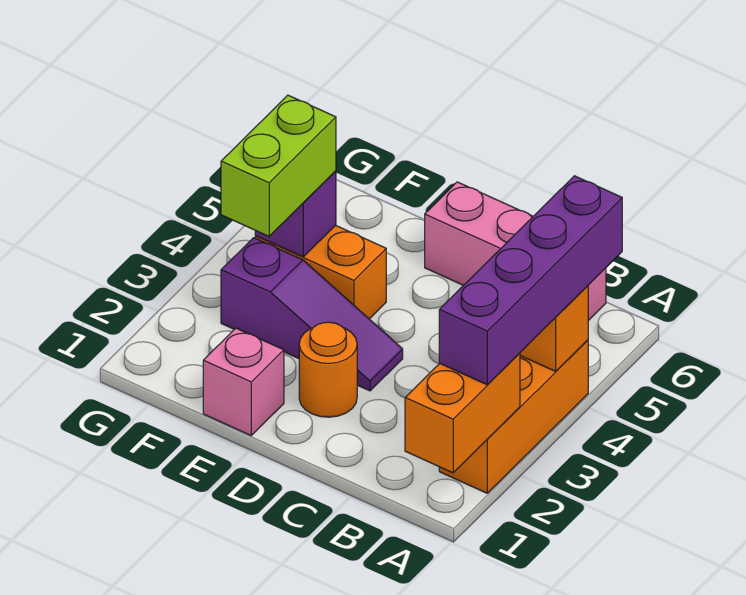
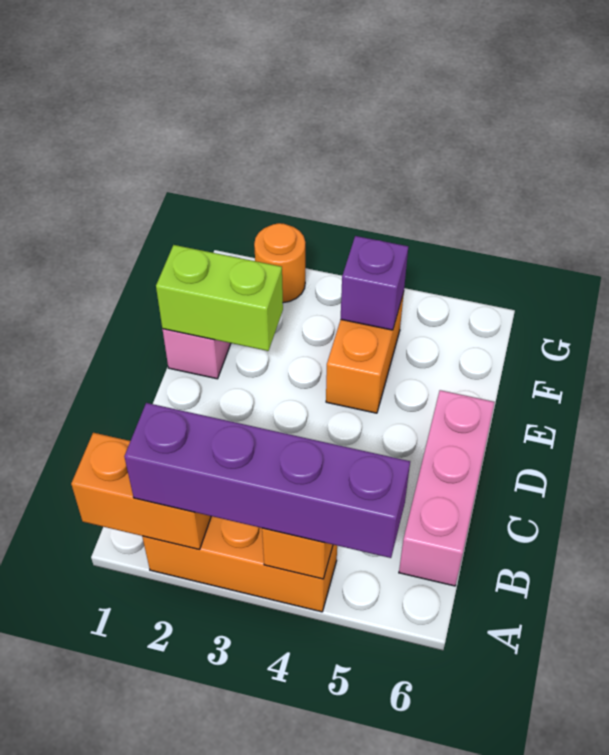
orange round brick D2 level 1 -> orange round brick G2 level 1
purple slope D3:F3 level 1 top F -> none
lime brick F3:F4 level 3 -> lime brick E1:E2 level 2

